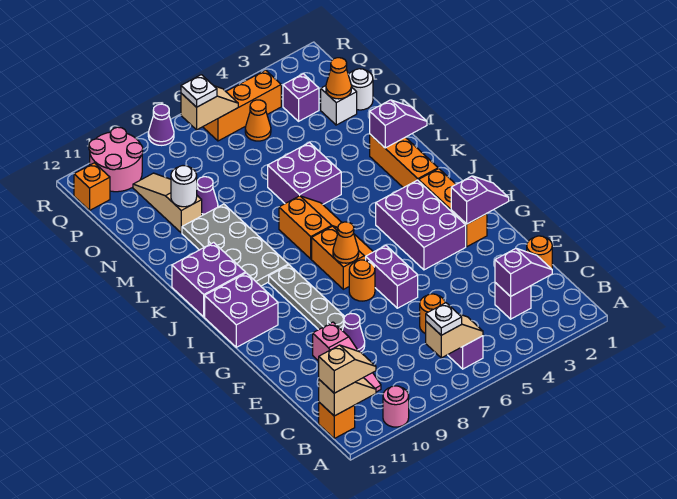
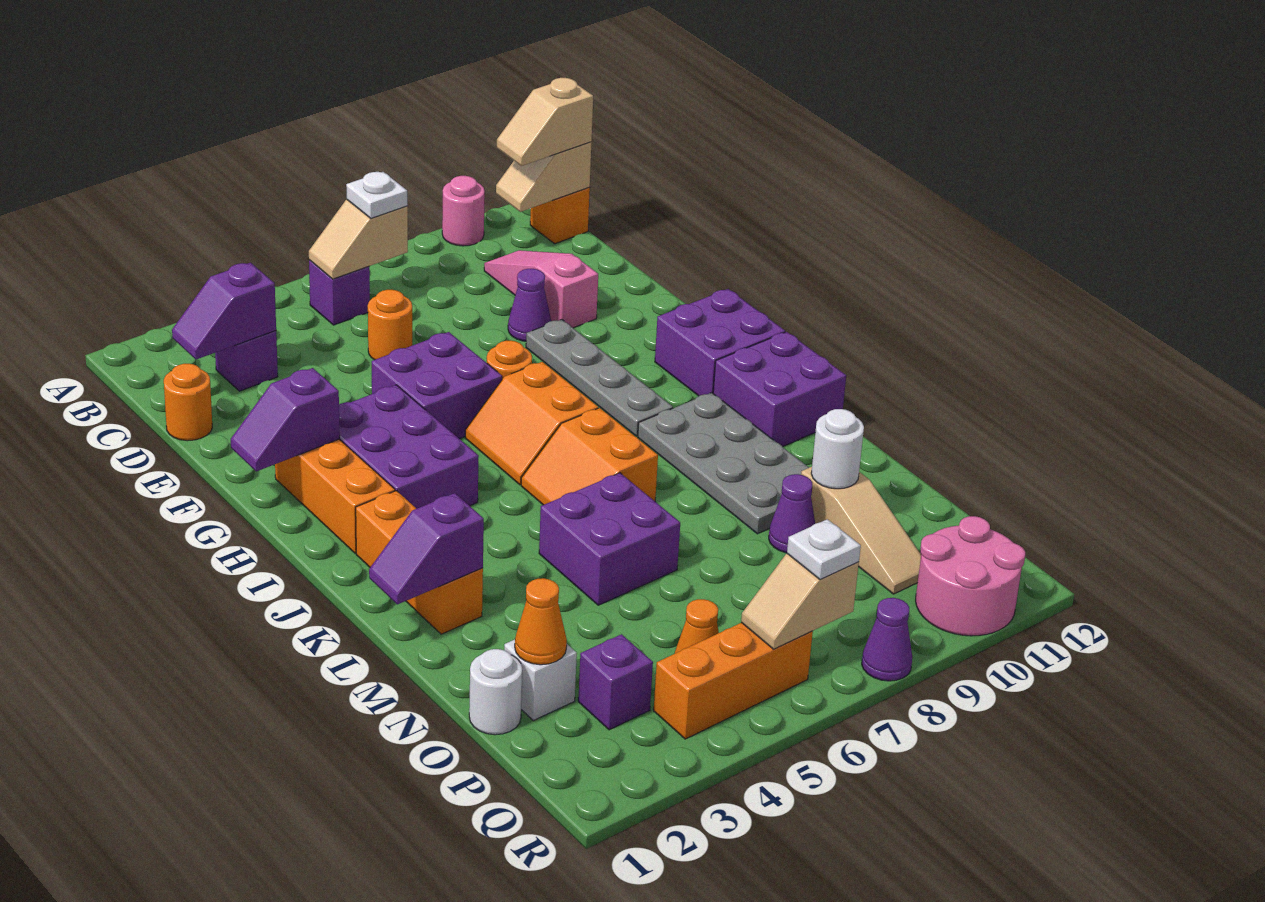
purple brick F6:G6 level 1 -> purple brick F5:G6 level 1
orange cone H7 level 2 -> none
orange brick Q12 level 1 -> none

